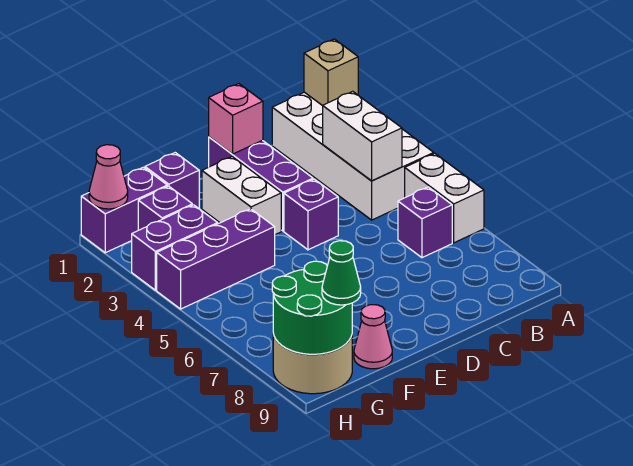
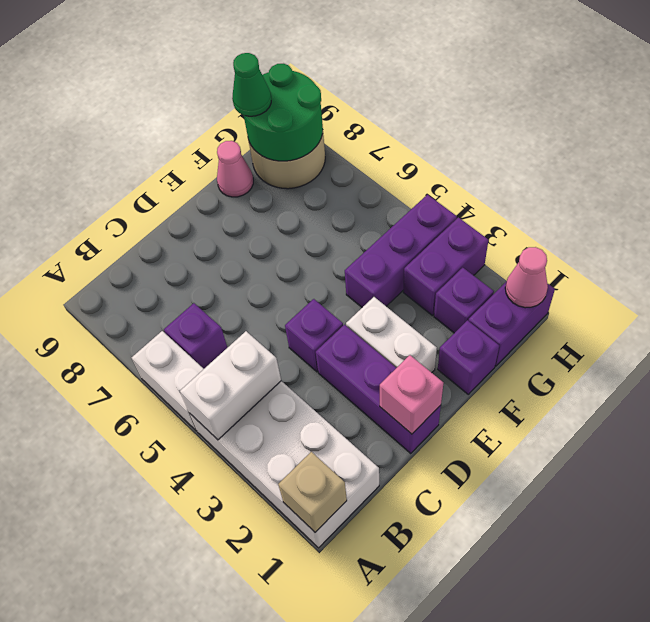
white brick B3:B4 level 2 -> white brick A4:B4 level 2

